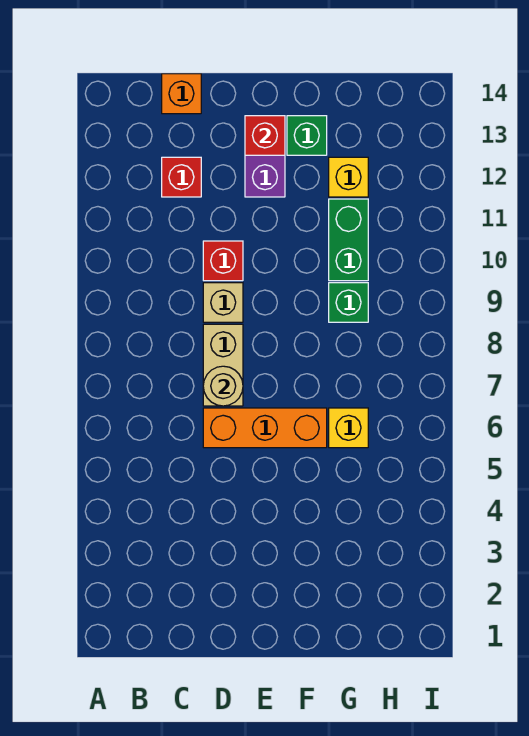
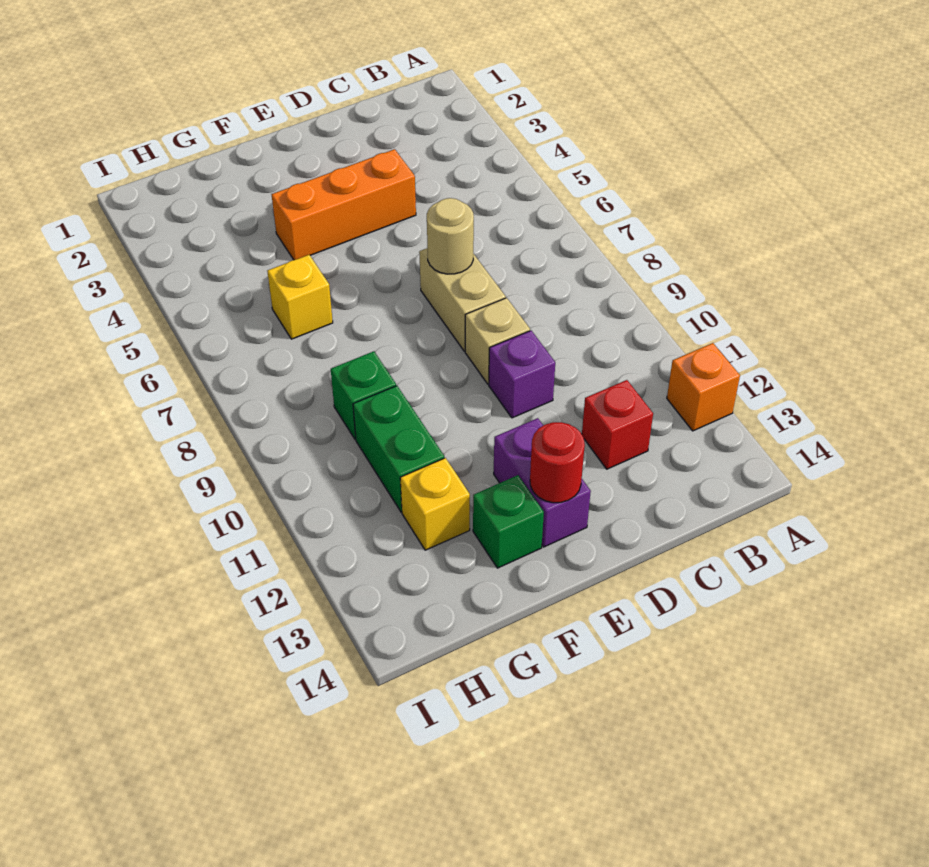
orange brick C14 level 1 -> orange brick A12 level 1
orange brick D6:F6 level 1 -> orange brick D4:F4 level 1
red brick D10 level 1 -> purple brick D10 level 1
red brick E13 level 2 -> red round brick E13 level 2

